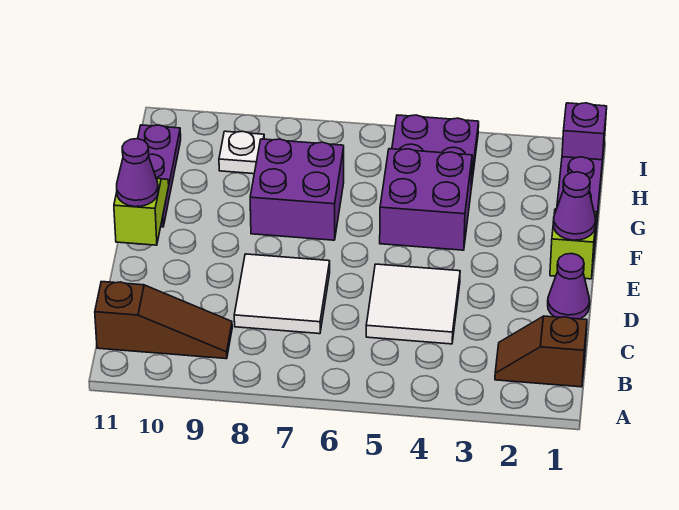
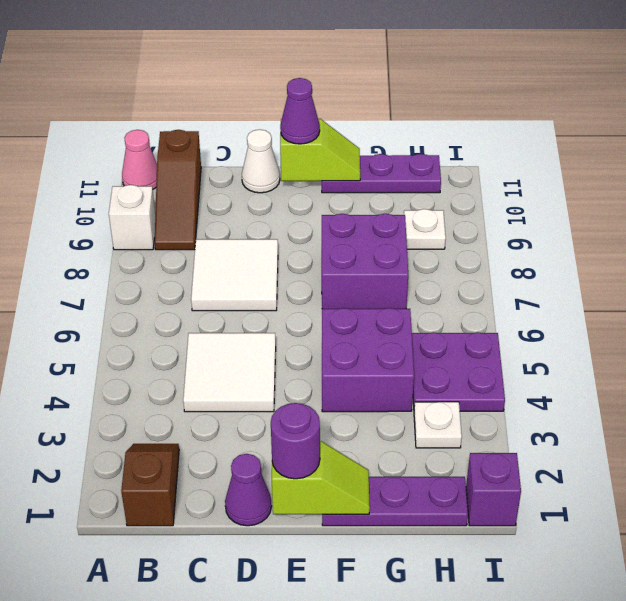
none -> white brick A9 level 1
none -> pink cone A11 level 1
none -> white cone D11 level 1
purple cone E1 level 3 -> purple round brick E1 level 3
none -> white plate H3 level 1

